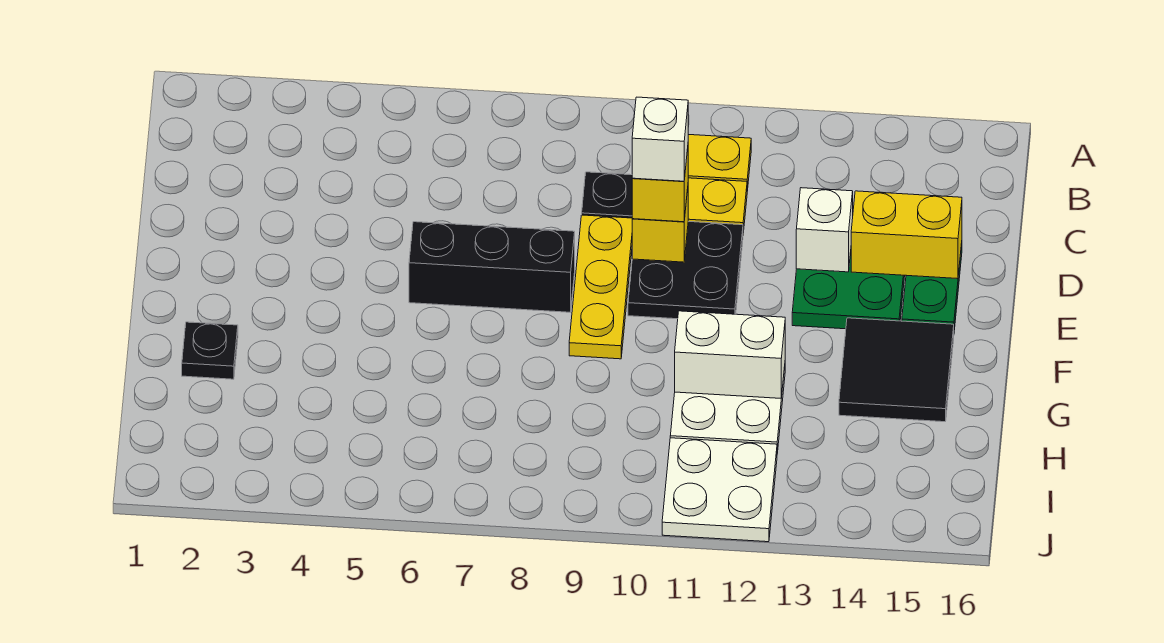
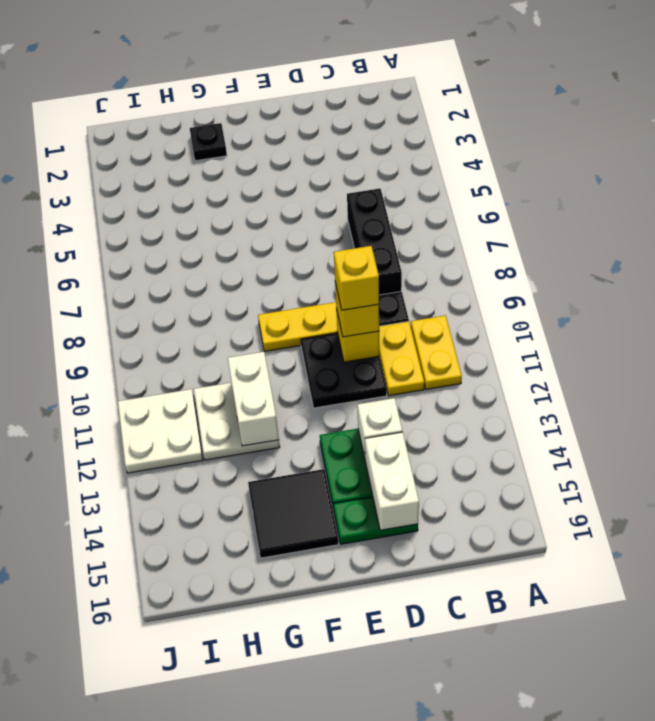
white brick D10 level 4 -> yellow brick D10 level 4
yellow brick D14:D15 level 2 -> white brick D14:D15 level 2
black brick E6:E8 level 1 -> black brick C6:C8 level 1

